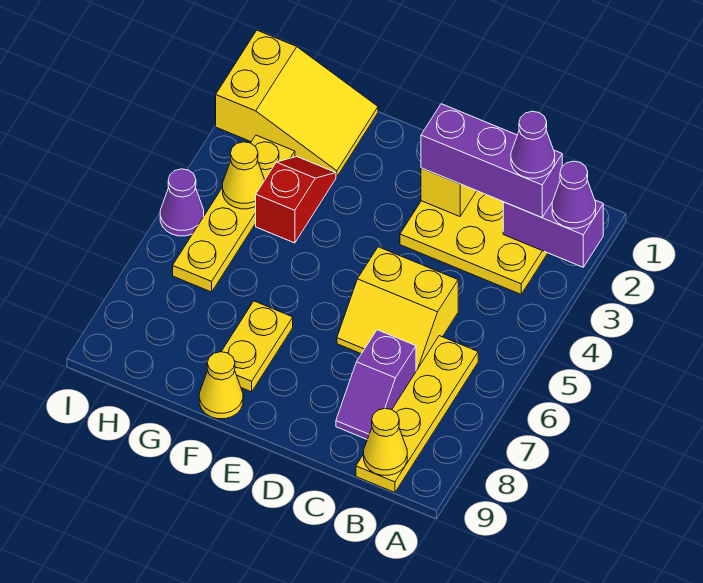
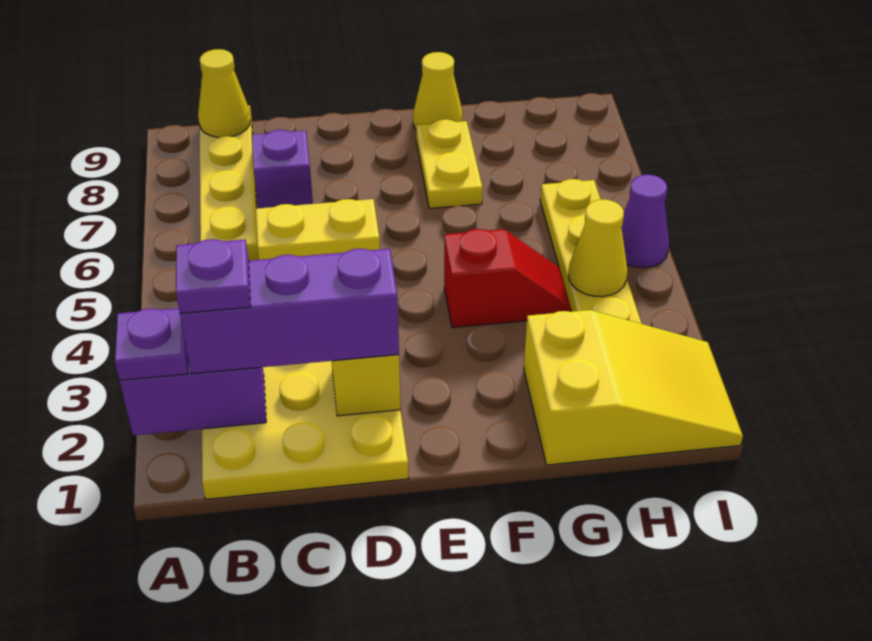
purple cone A2 level 3 -> purple plate A2 level 3
purple cone B2 level 4 -> purple plate B2 level 4
yellow slope G1:I2 level 1 top I -> yellow slope G1:I2 level 1 top G
red slope G3:G4 level 1 top 4 -> red slope F4:G4 level 1 top F

